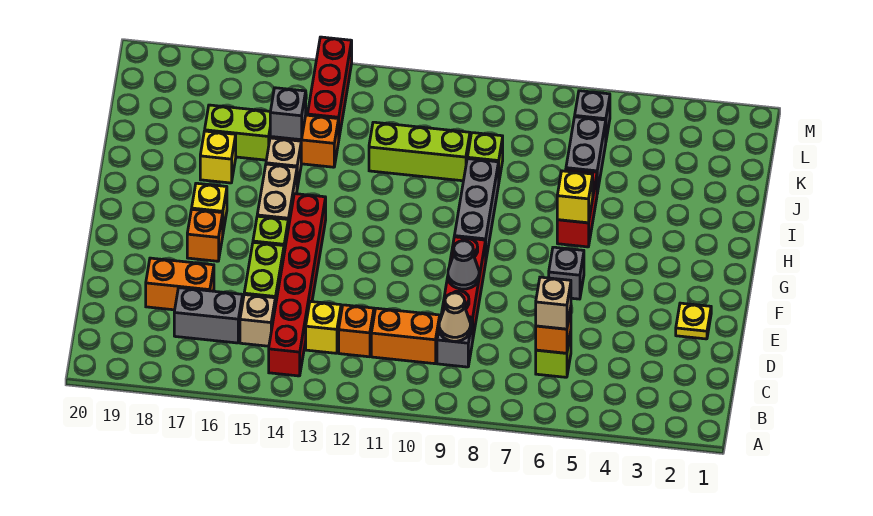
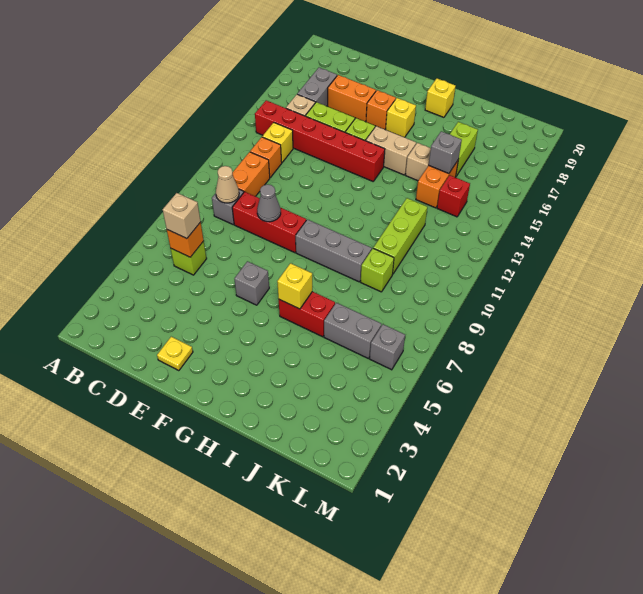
orange brick D17:D18 level 1 -> orange brick D17:E17 level 1
yellow brick I17 level 1 -> yellow brick H19 level 1
red brick K14:M14 level 1 -> red brick K14 level 1

